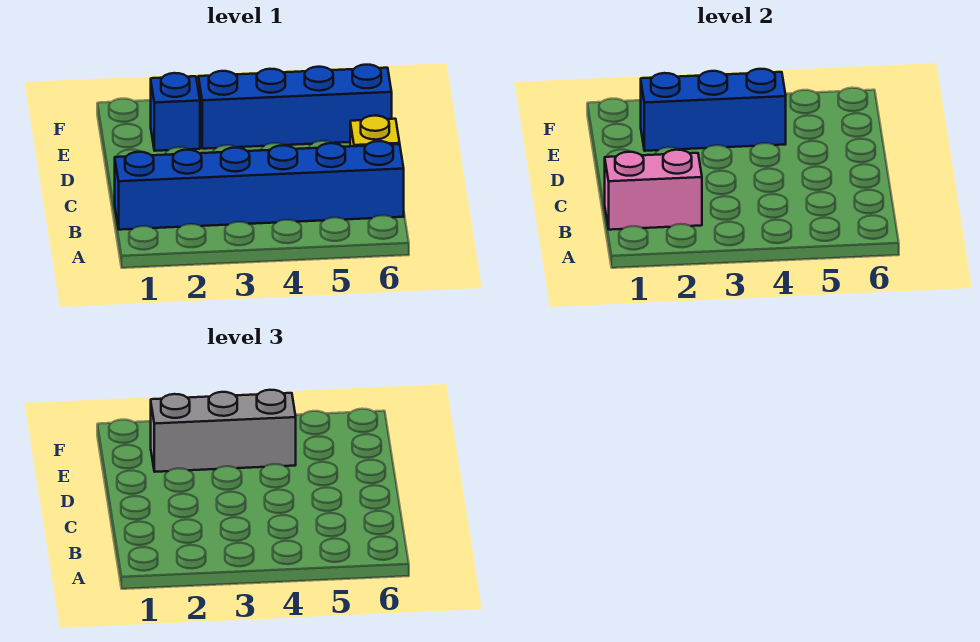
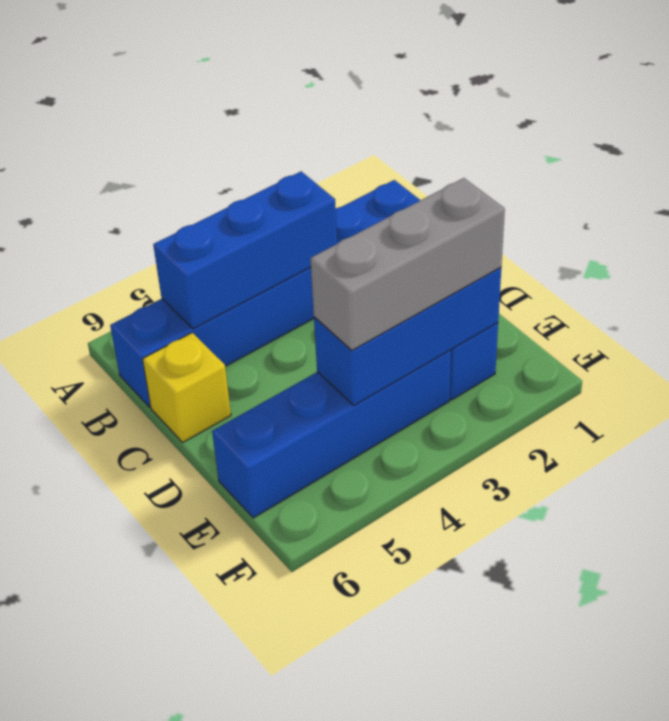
pink brick B1:B2 level 2 -> none
none -> blue brick B3:B5 level 2

